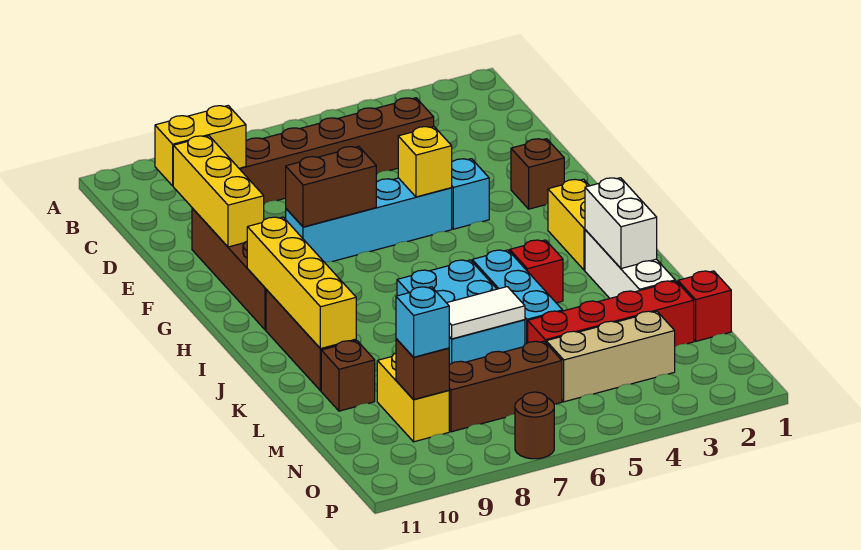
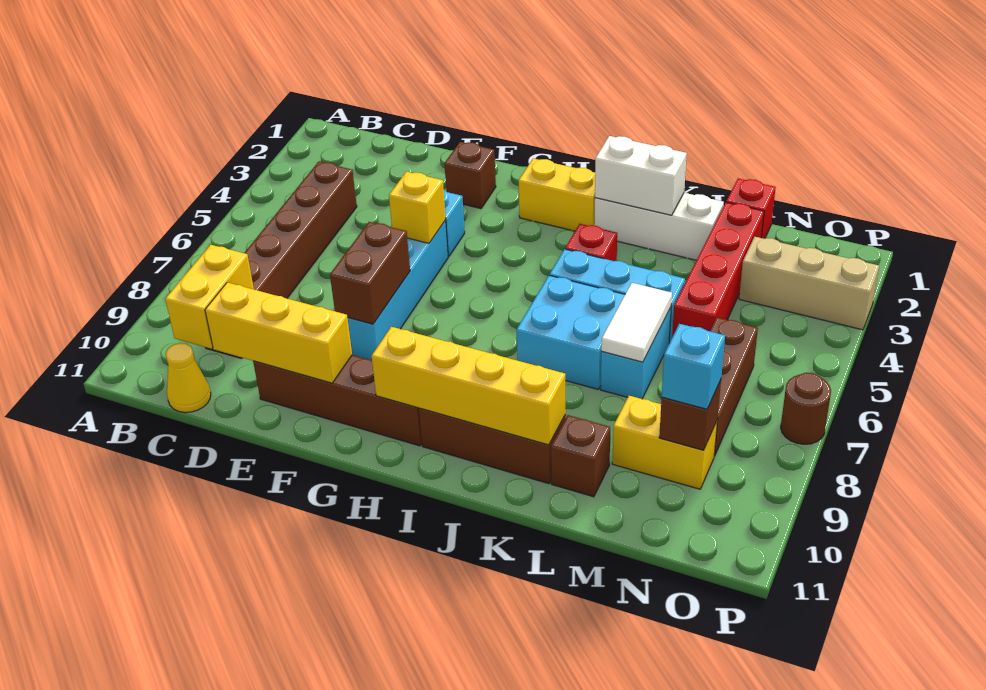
none -> yellow cone C11 level 1
tan brick N3:N5 level 1 -> tan brick N3:P3 level 1

